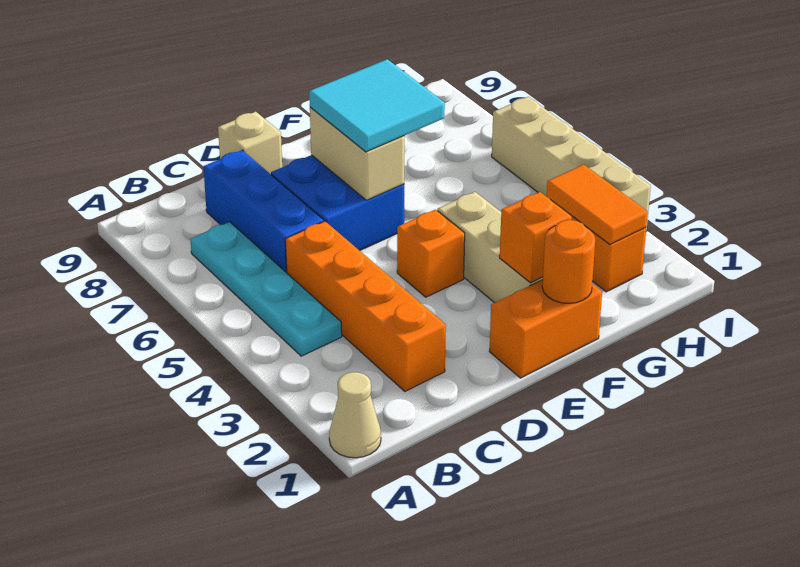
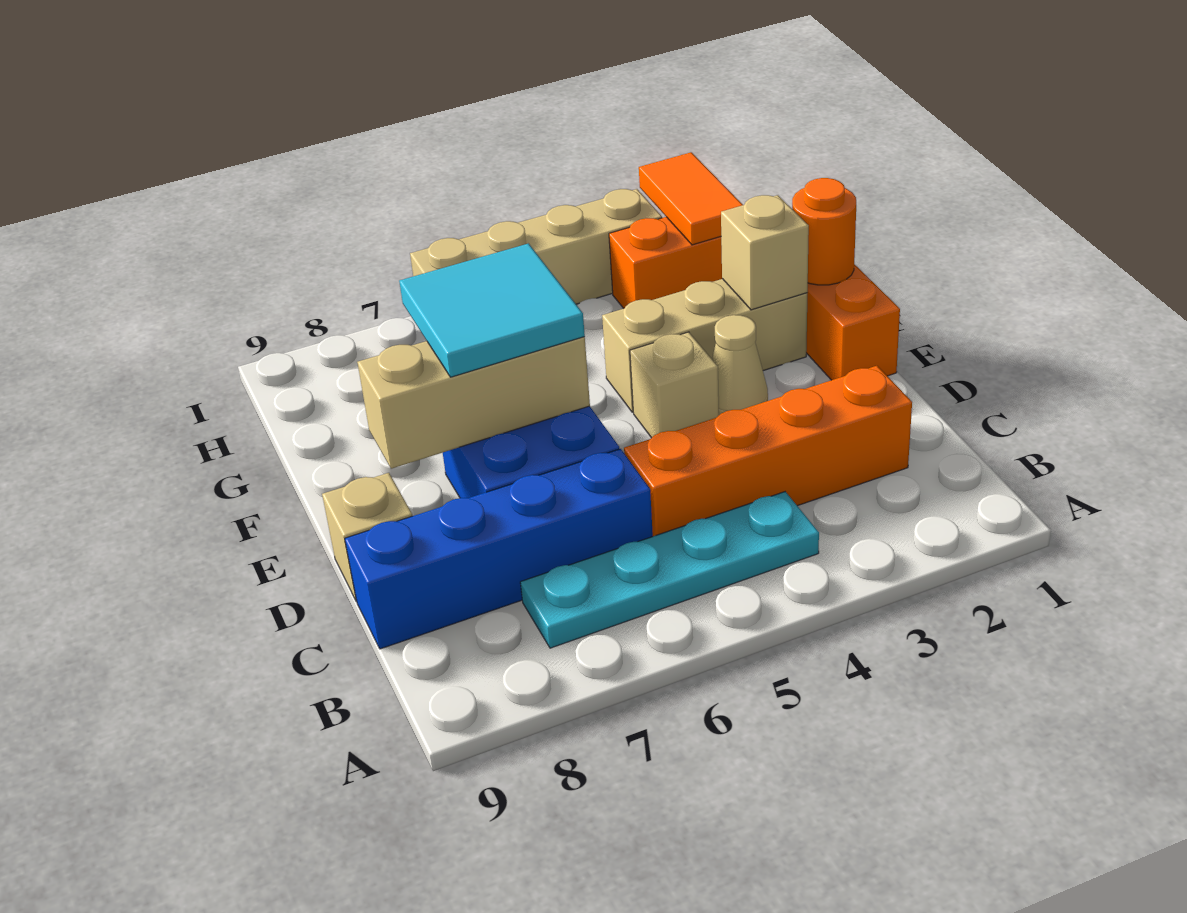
tan cone A1 level 1 -> tan cone E3 level 1
blue brick C6:C8 level 1 -> blue brick C6:C9 level 1
orange brick E4 level 1 -> tan brick E4 level 1
tan brick E6:E7 level 2 -> tan brick E6:E8 level 2
orange brick F2 level 2 -> tan brick F2 level 2
orange tile H2:H3 level 2 -> orange tile H2:I2 level 2

